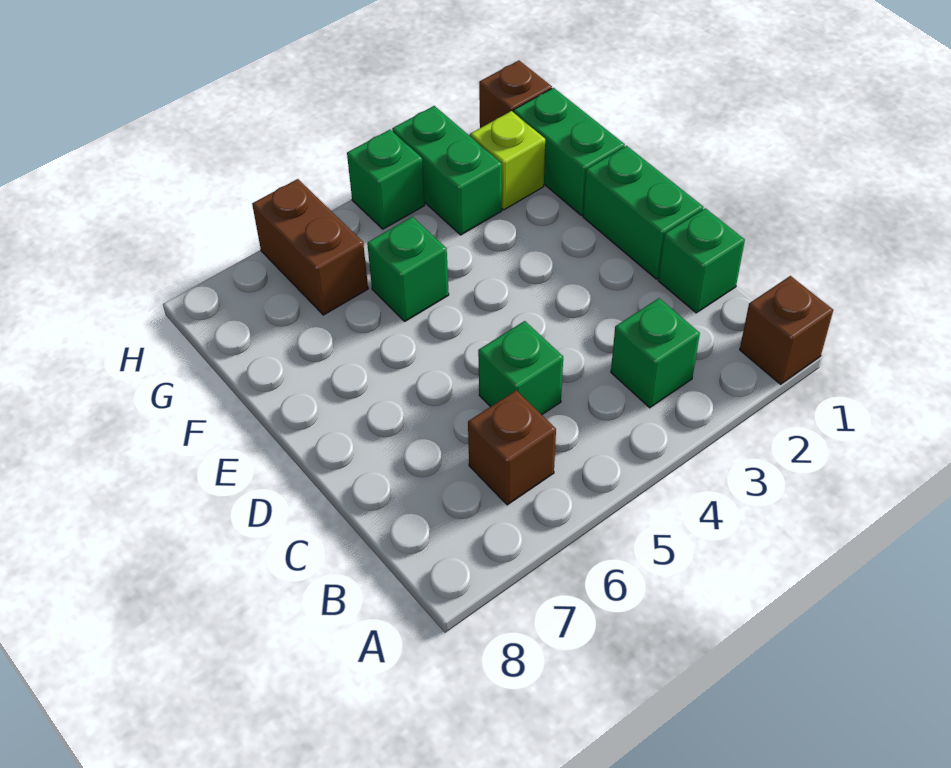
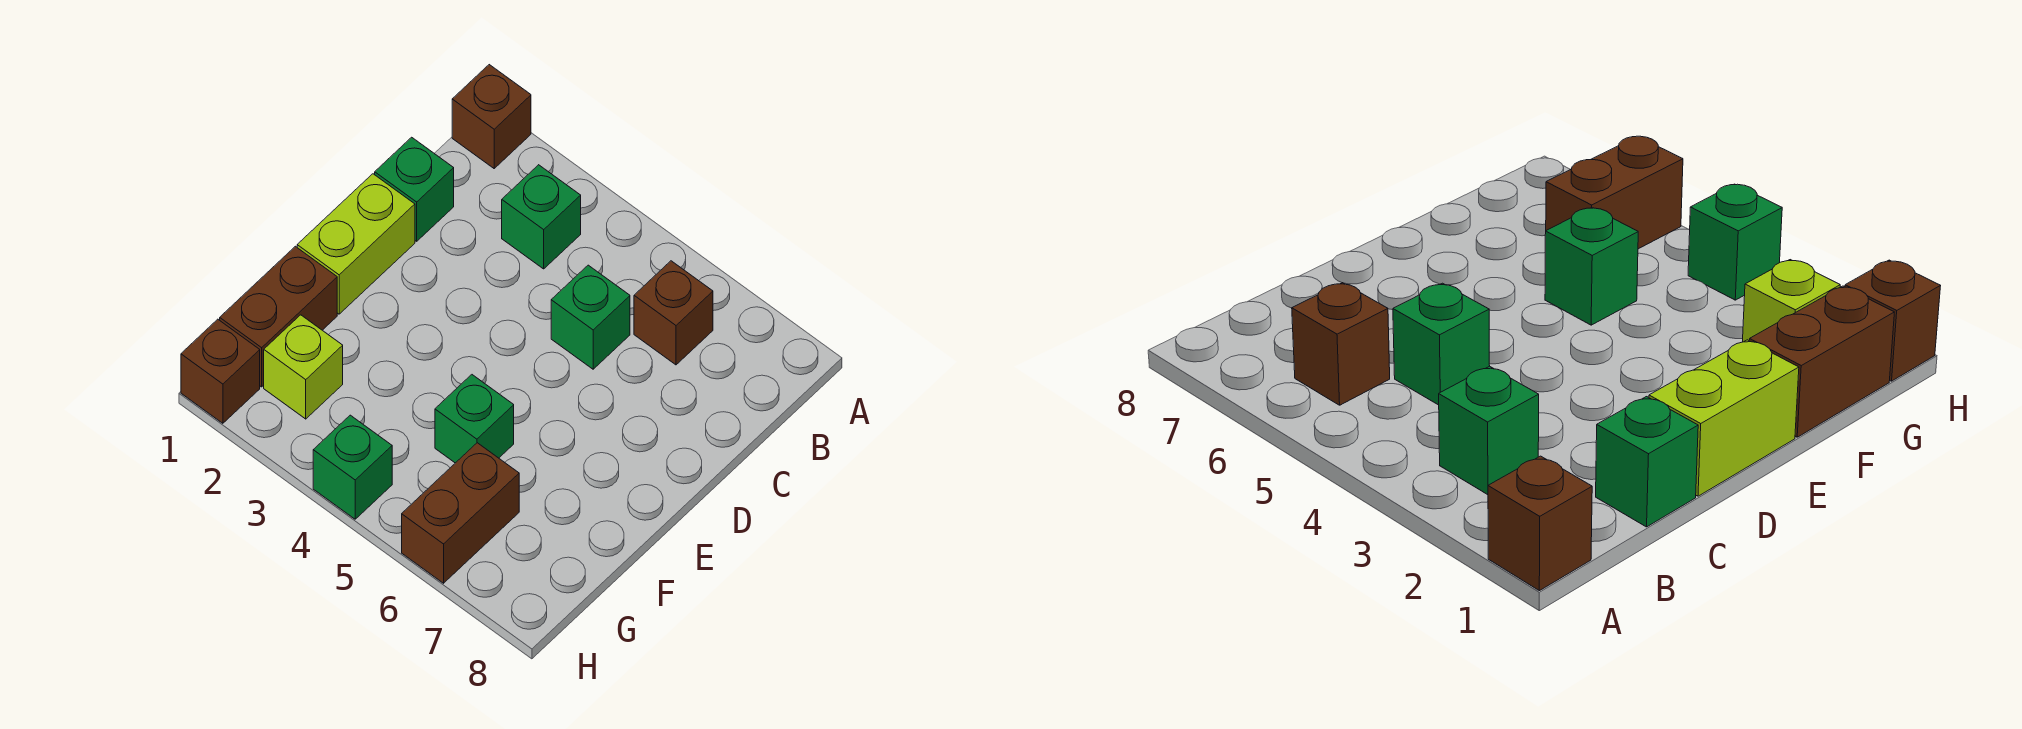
green brick D1:E1 level 1 -> lime brick D1:E1 level 1
green brick F1:G1 level 1 -> brown brick F1:G1 level 1
green brick G3:H3 level 1 -> none

